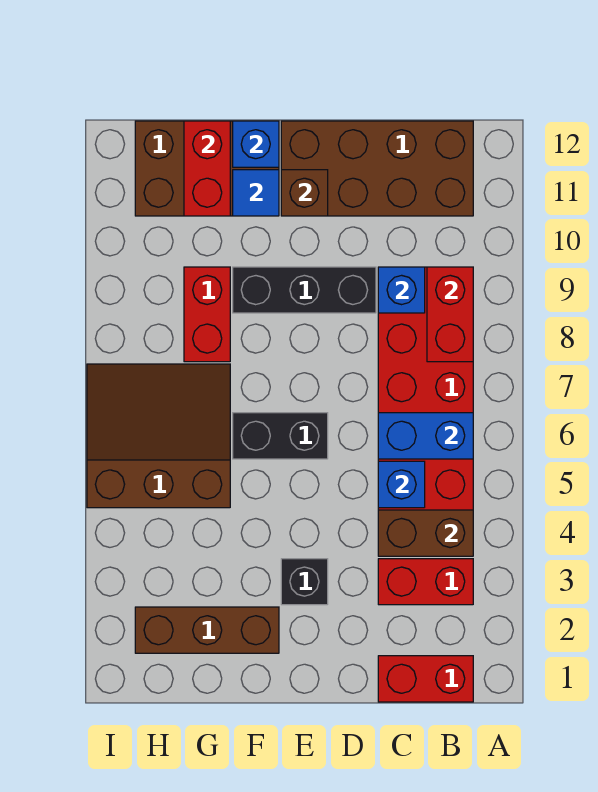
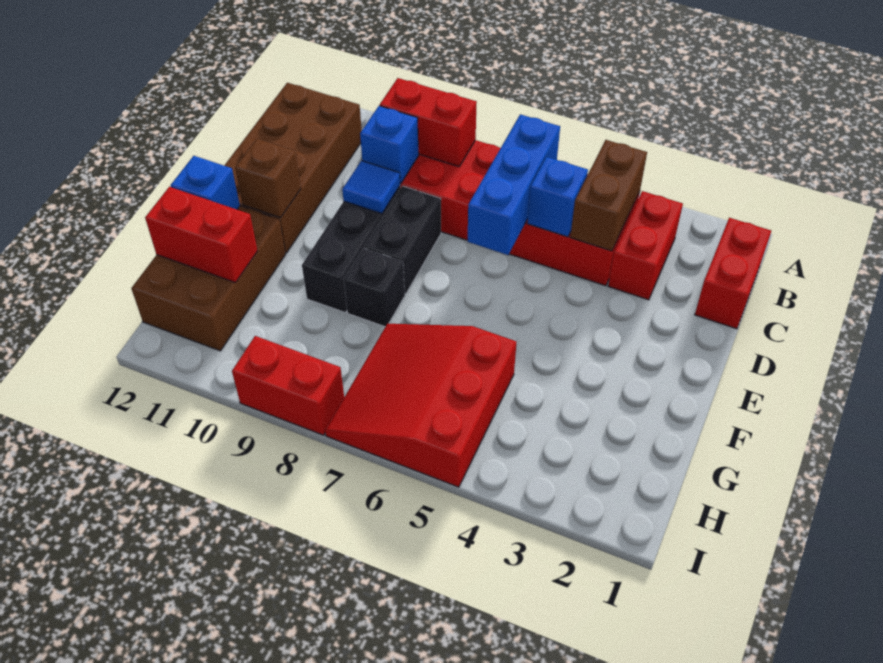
blue brick B6:C6 level 2 -> blue brick B6:D6 level 2
black brick E3 level 1 -> black brick F8 level 1
black brick E6:F6 level 1 -> black brick D8:E8 level 1
brown brick F2:H2 level 1 -> none
blue tile F11 level 2 -> blue tile D9 level 2
brown slope G5:I7 level 1 top 5 -> red slope G5:I7 level 1 top 5
red brick G8:G9 level 1 -> red brick I8:I9 level 1

